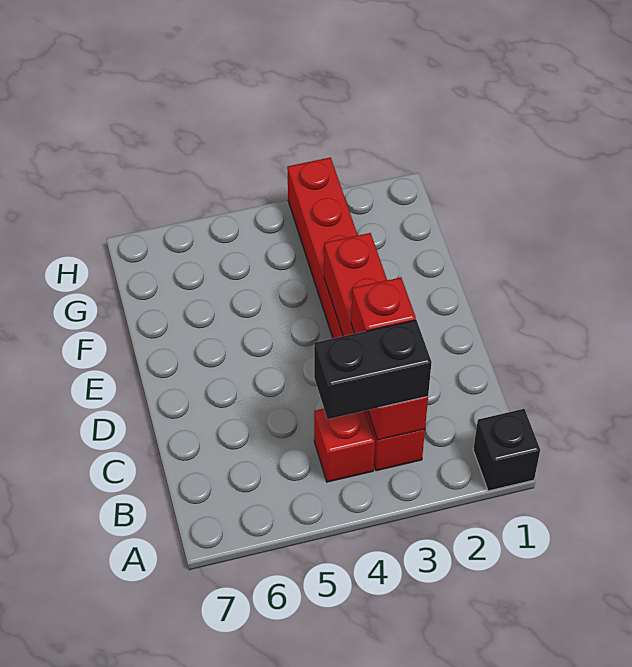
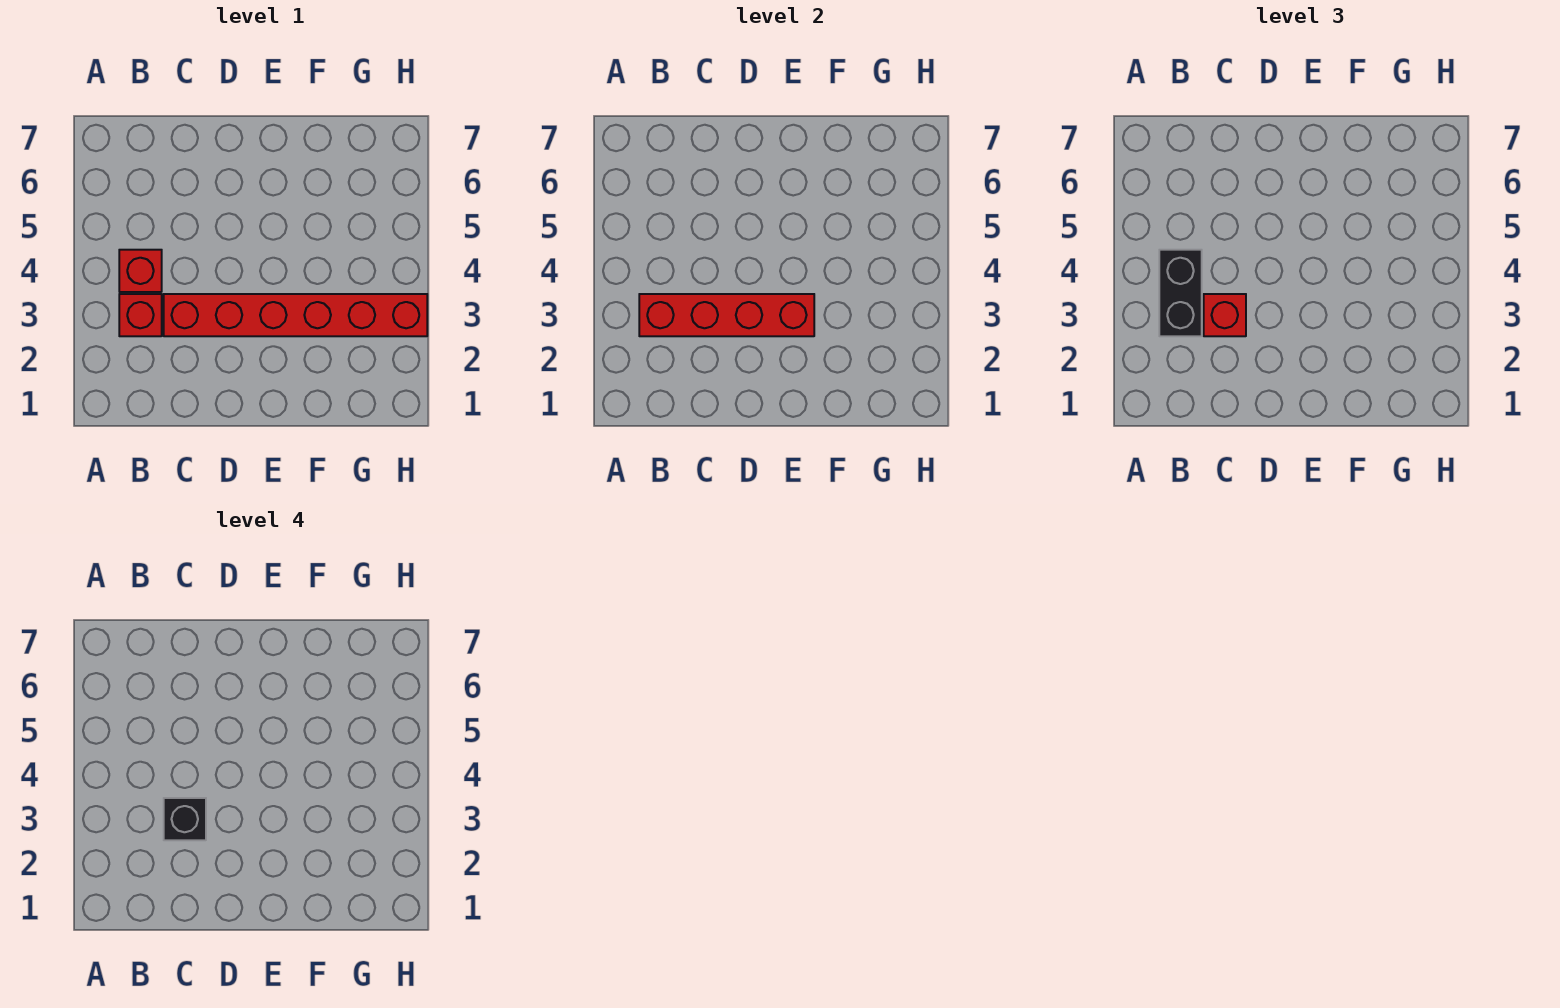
black brick A1 level 1 -> black brick C3 level 4

